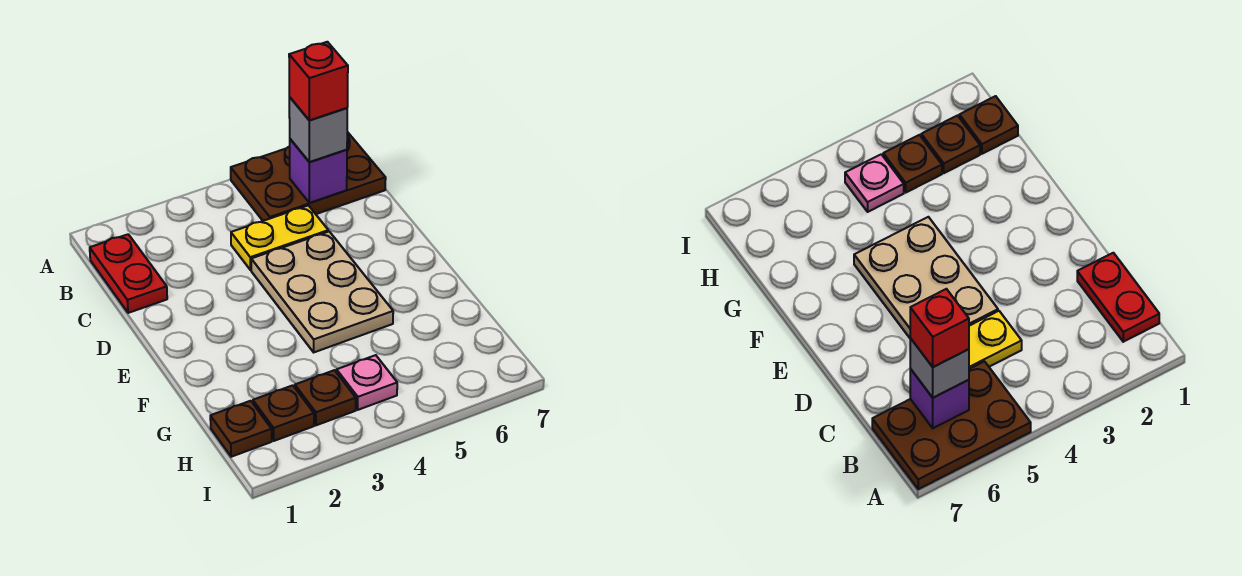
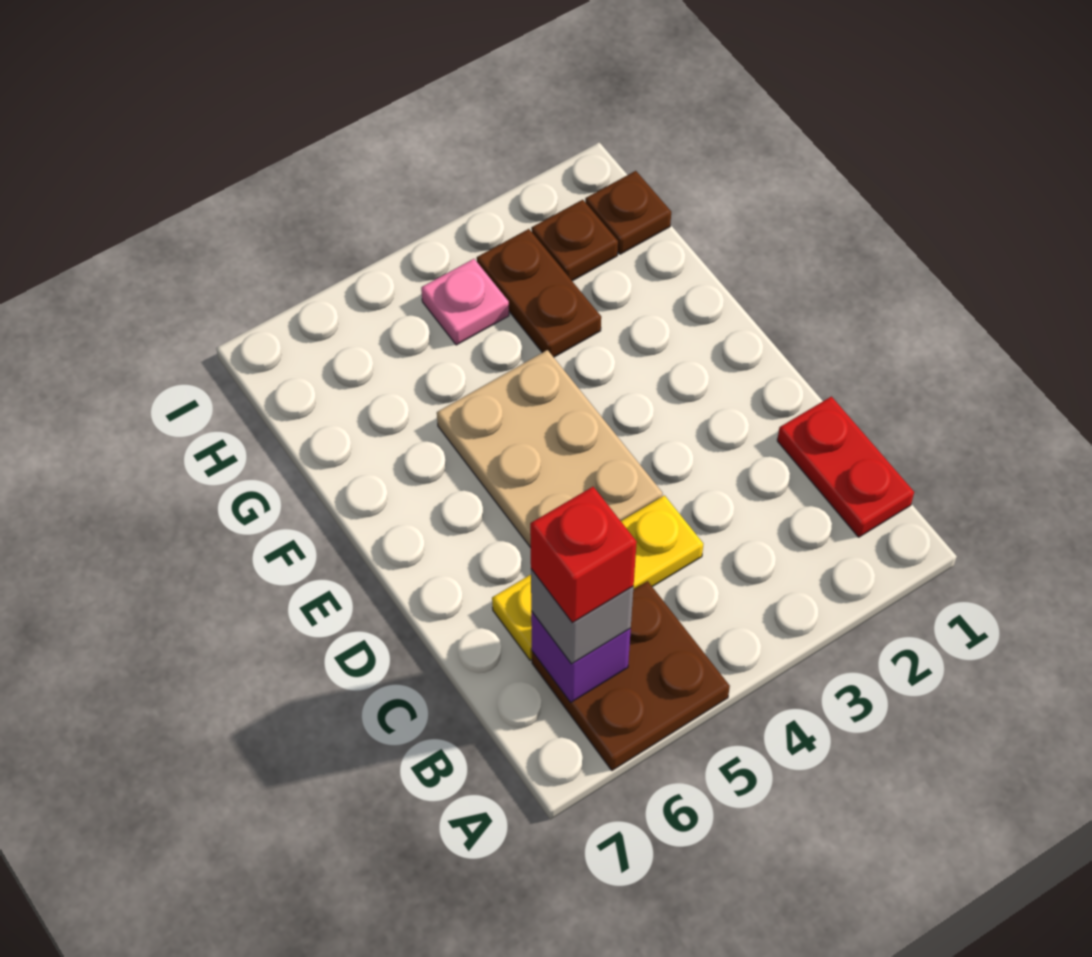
brown plate A5:B7 level 1 -> brown plate A5:B6 level 1
yellow plate C4:C5 level 1 -> yellow plate C4:C6 level 1
brown plate H3 level 1 -> brown plate G3:H3 level 1

